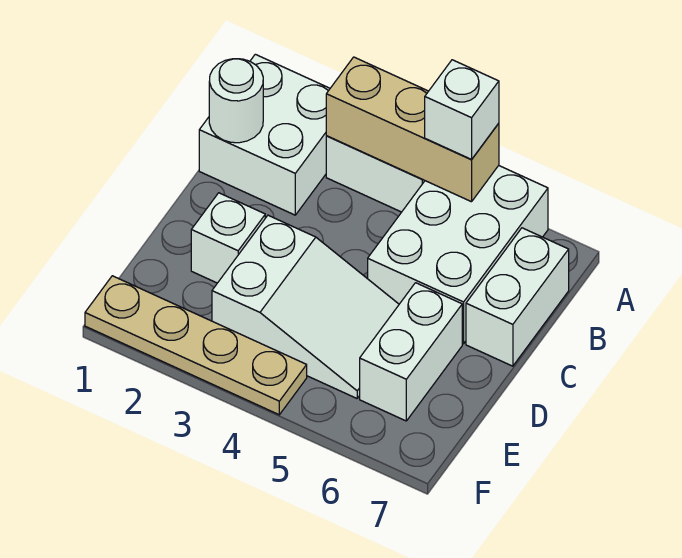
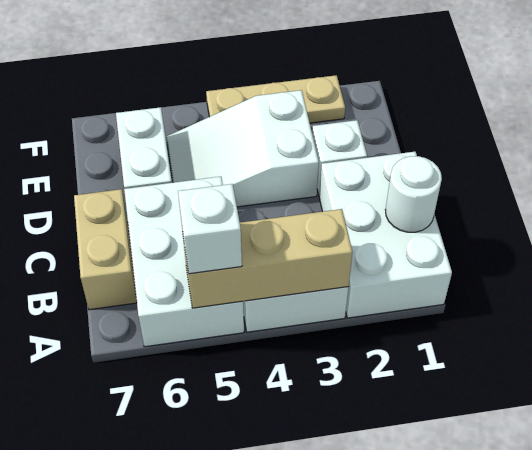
white brick A1:B2 level 1 -> white brick A1:C2 level 1
white brick B7:C7 level 1 -> tan brick B7:C7 level 1
tan plate F1:F4 level 1 -> tan plate F2:F4 level 1

